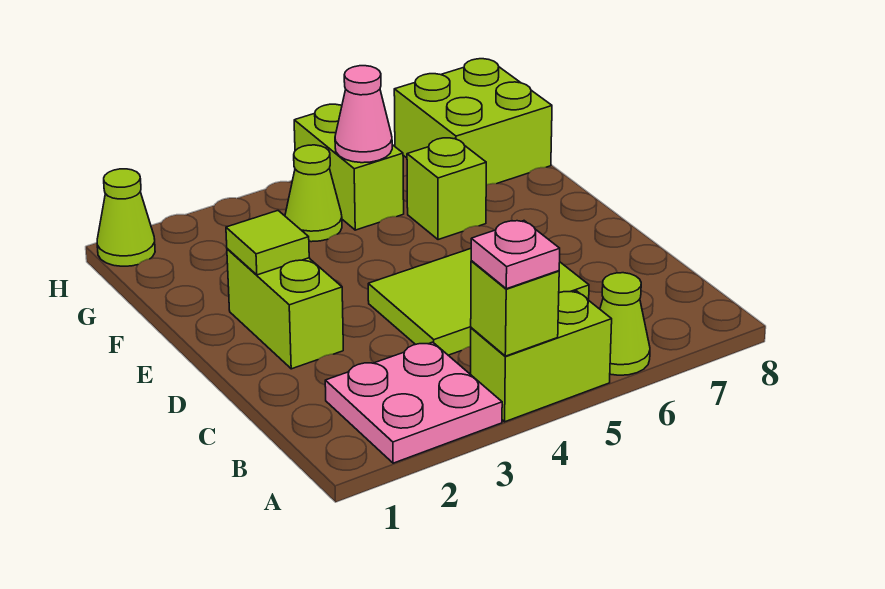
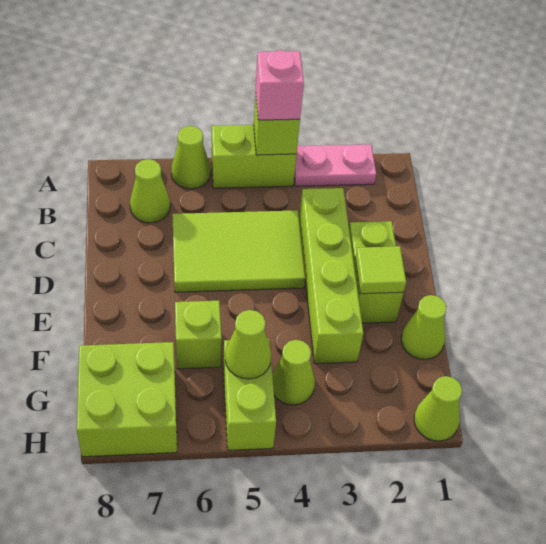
pink plate A2:B3 level 1 -> pink plate A2:A3 level 1
pink plate A4 level 3 -> pink brick A4 level 3
none -> lime cone B7 level 1
none -> lime brick C3:F3 level 1
none -> lime cone F1 level 1
pink cone G5 level 2 -> lime cone G5 level 2

